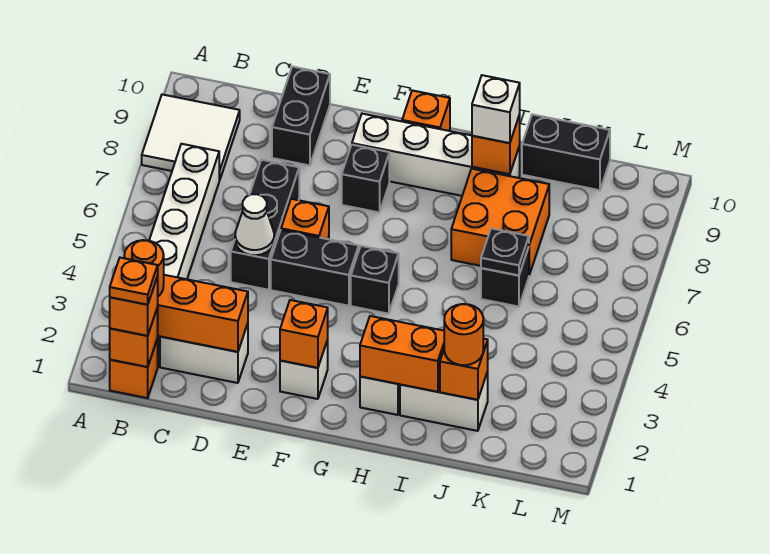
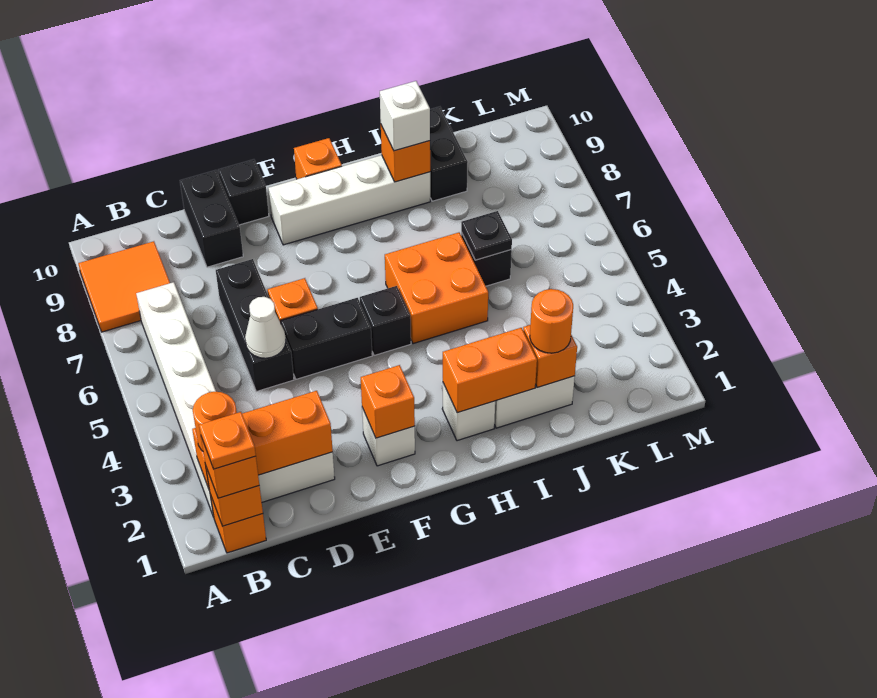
white tile A8:B9 level 1 -> orange tile A8:B9 level 1
black brick F8 level 1 -> black brick E10 level 1
orange brick I7:J8 level 1 -> orange brick H5:I6 level 1
black brick J10:K10 level 1 -> black brick J9:J10 level 1

